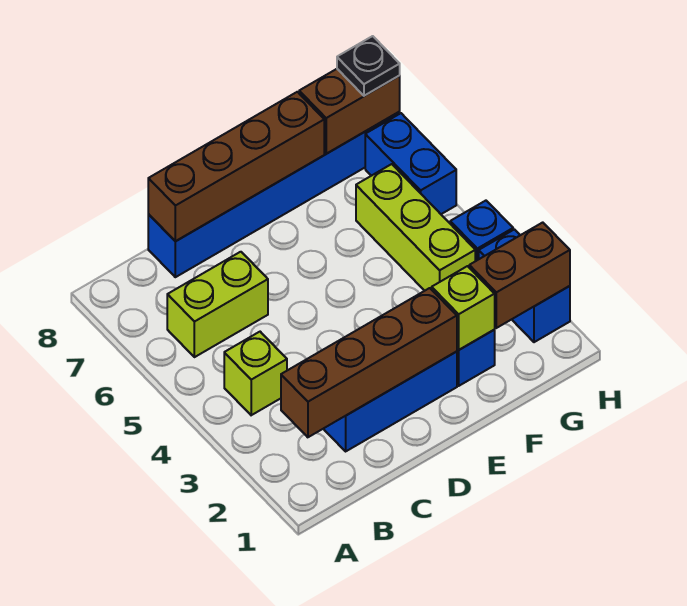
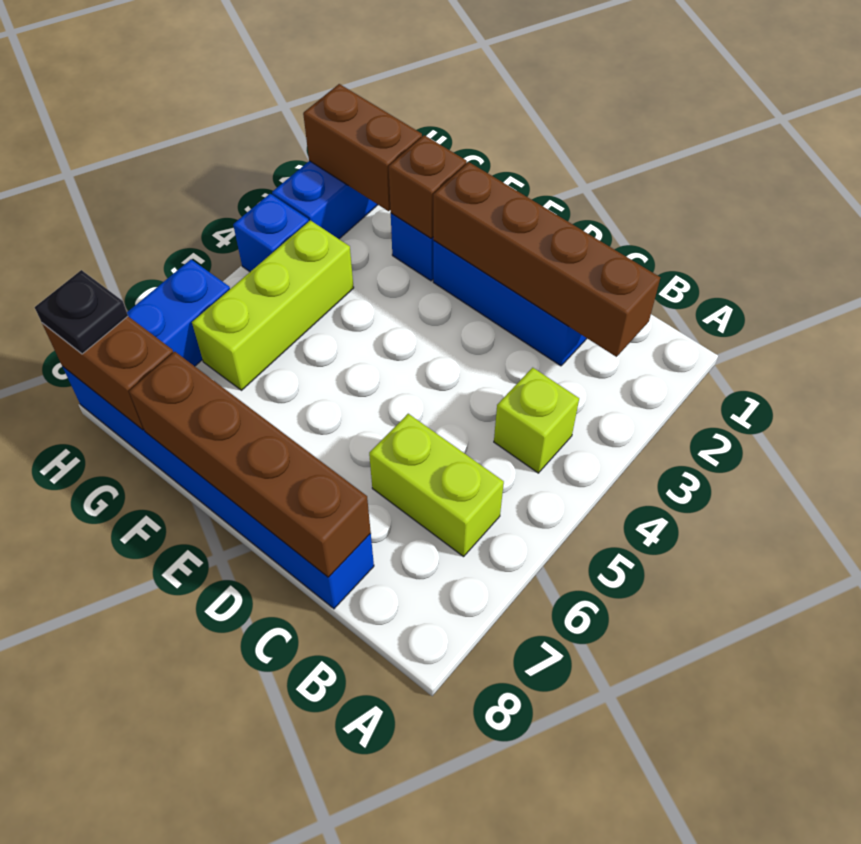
lime brick F2 level 2 -> brown brick F2 level 2

